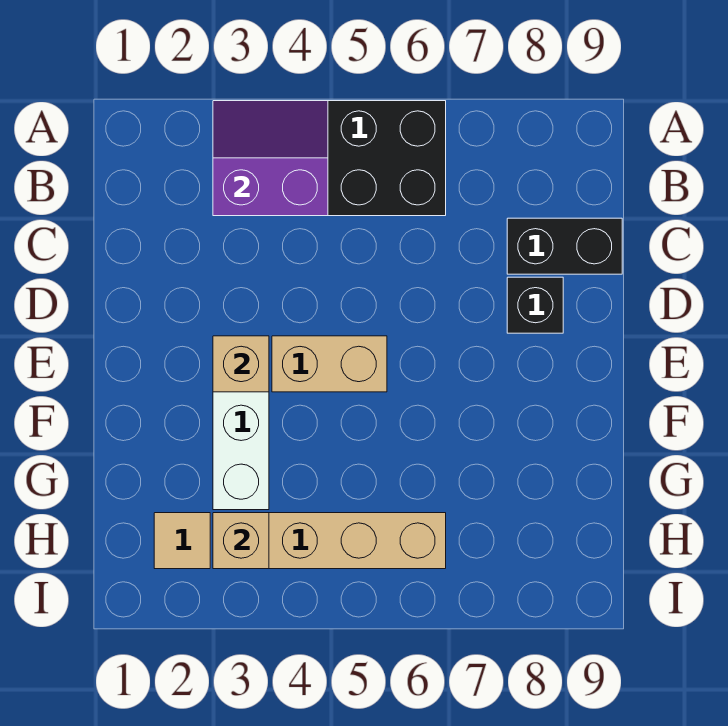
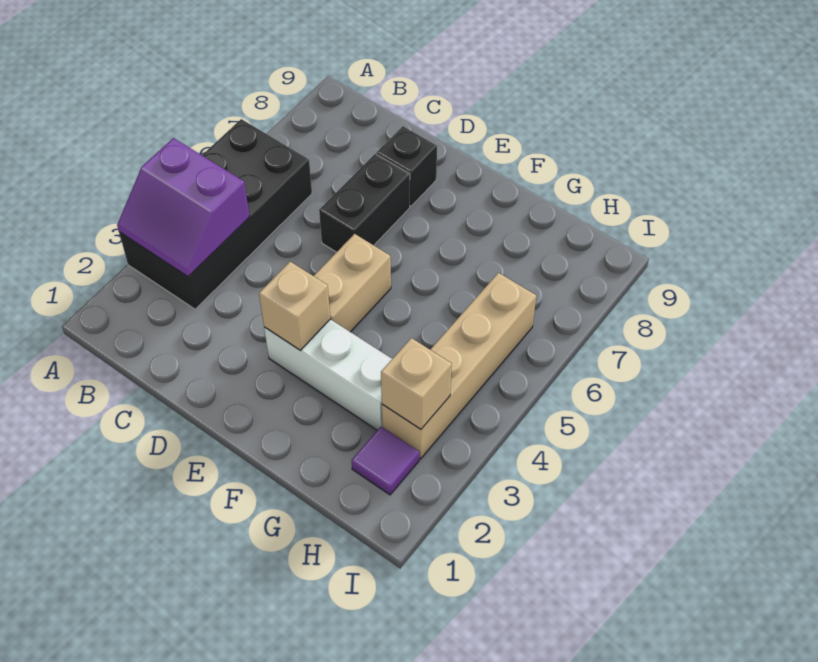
purple slope A3:B4 level 2 top B -> purple slope A3:B4 level 2 top 4
black brick C8:C9 level 1 -> black brick D6:D7 level 1
tan tile H2 level 1 -> purple tile H2 level 1

